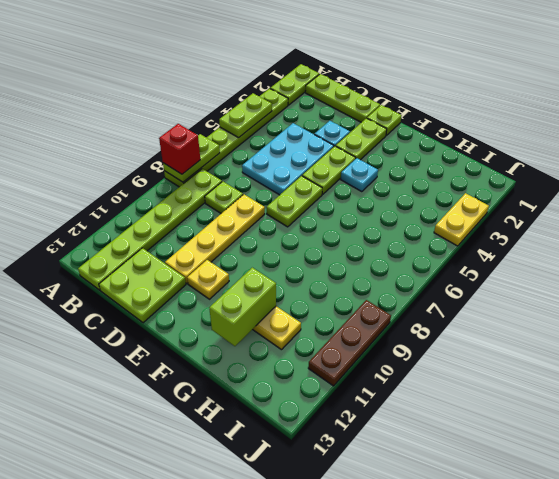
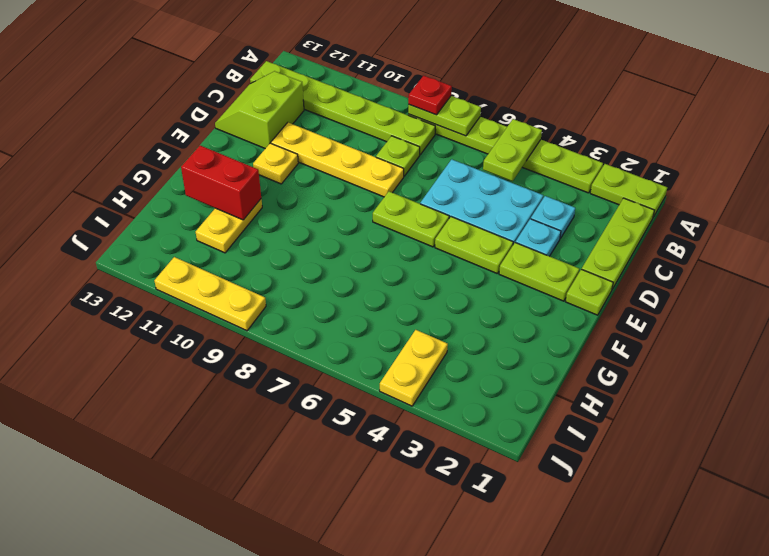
lime plate A4:A5 level 2 -> lime plate A5:B5 level 2
red brick A8 level 3 -> red plate A8 level 3
lime plate C12:D13 level 1 -> lime slope C12:D13 level 1 top 12
cyan plate F4 level 1 -> cyan plate C3 level 1
lime brick G11:G12 level 2 -> red brick G11:G12 level 2
yellow plate J3:J4 level 1 -> yellow plate I4:J4 level 1
brown plate J9:J11 level 1 -> yellow plate J9:J11 level 1

